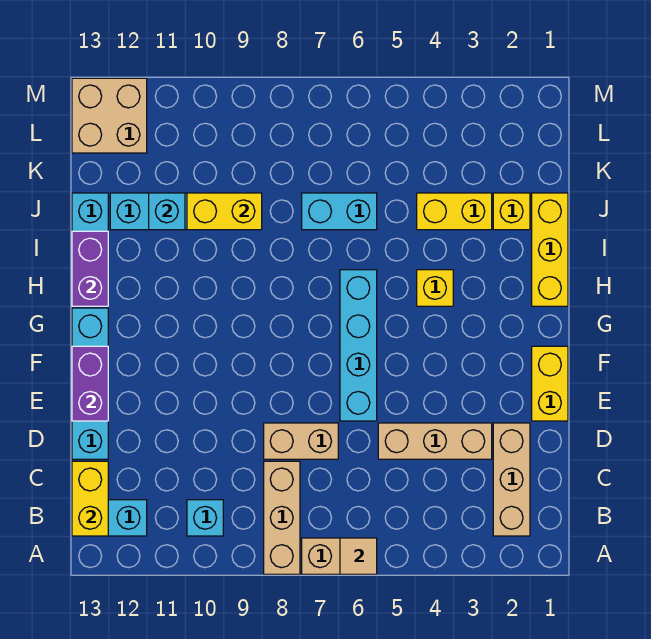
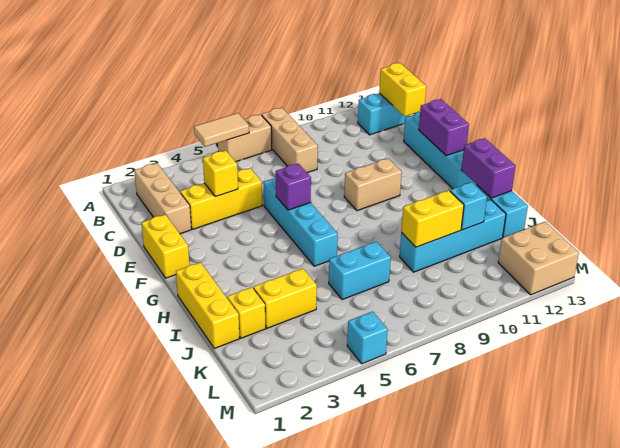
tan tile A6 level 2 -> tan tile A5:A6 level 2
cyan brick B10 level 1 -> cyan brick M5 level 1
tan brick D3:D5 level 1 -> yellow brick D3:D5 level 1
tan brick D7:D8 level 1 -> tan brick F9:F10 level 1
none -> purple brick F6 level 2
yellow brick H4 level 1 -> yellow brick D4 level 2

